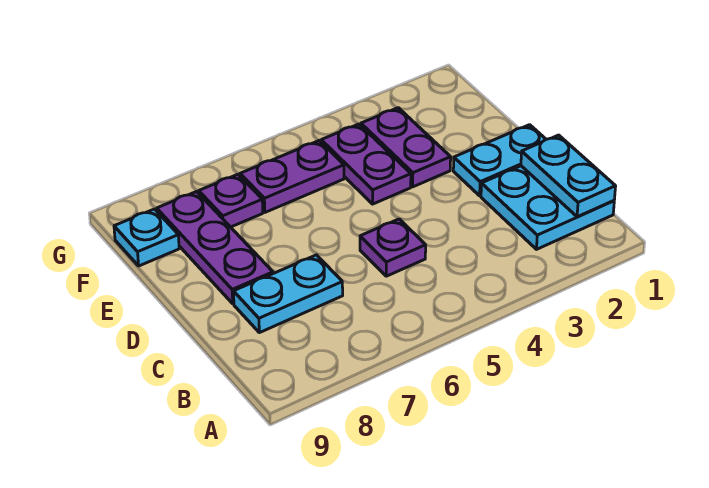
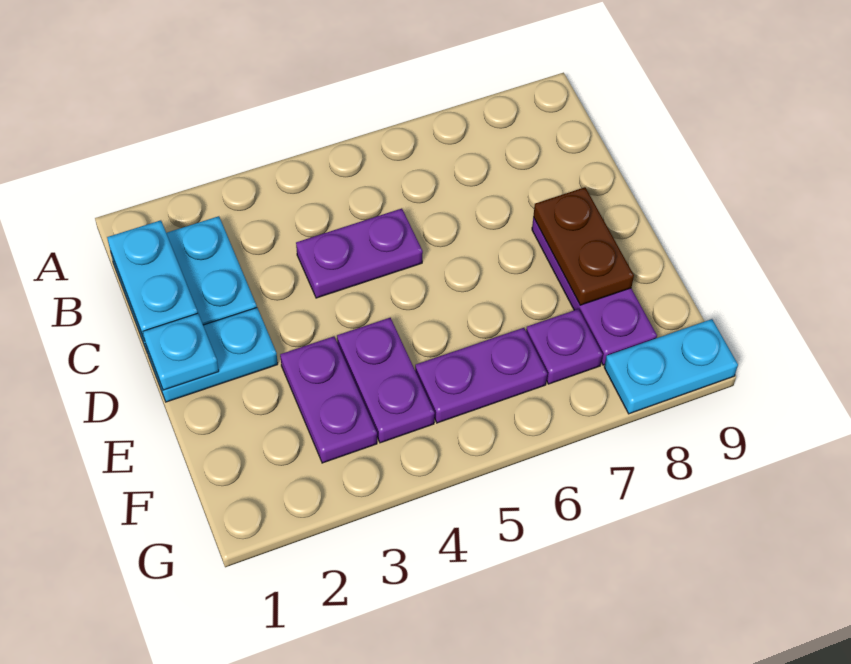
purple plate C5 level 1 -> purple plate C4:C5 level 1
cyan plate C7:C8 level 1 -> cyan plate G8:G9 level 1
none -> brown plate D8:E8 level 2
cyan plate F9 level 1 -> cyan plate D1 level 2

